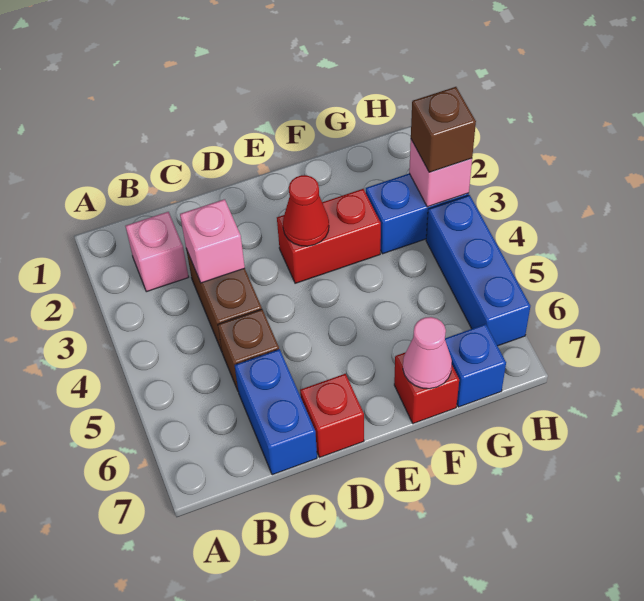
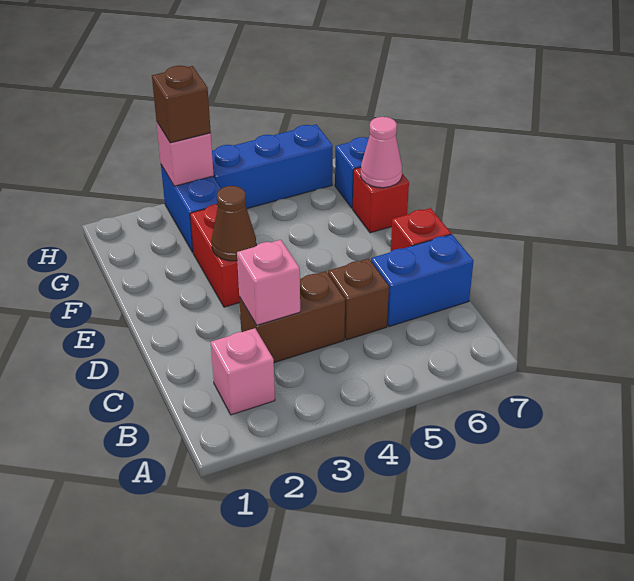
red cone E3 level 2 -> brown cone E3 level 2

